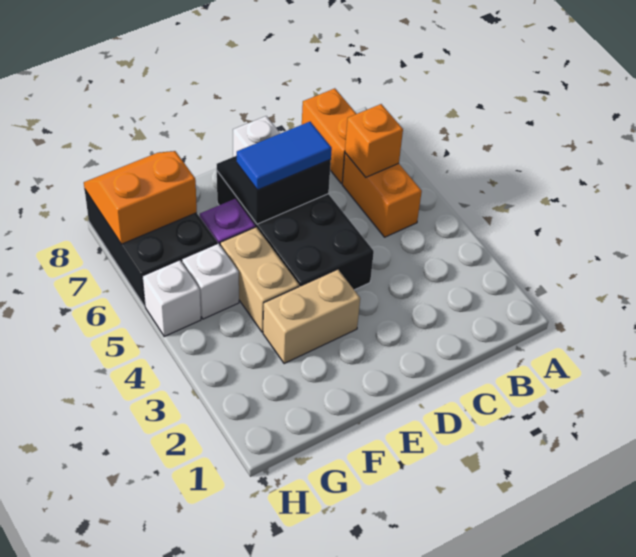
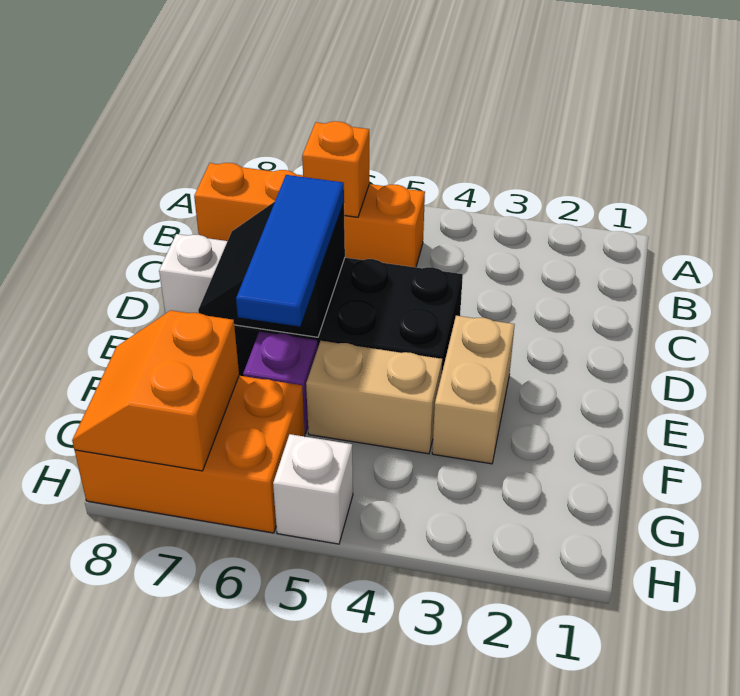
blue tile D6:E6 level 3 -> blue tile D6:F6 level 3
white brick G5 level 1 -> none
black brick G6:H8 level 1 -> orange brick G6:H8 level 1

